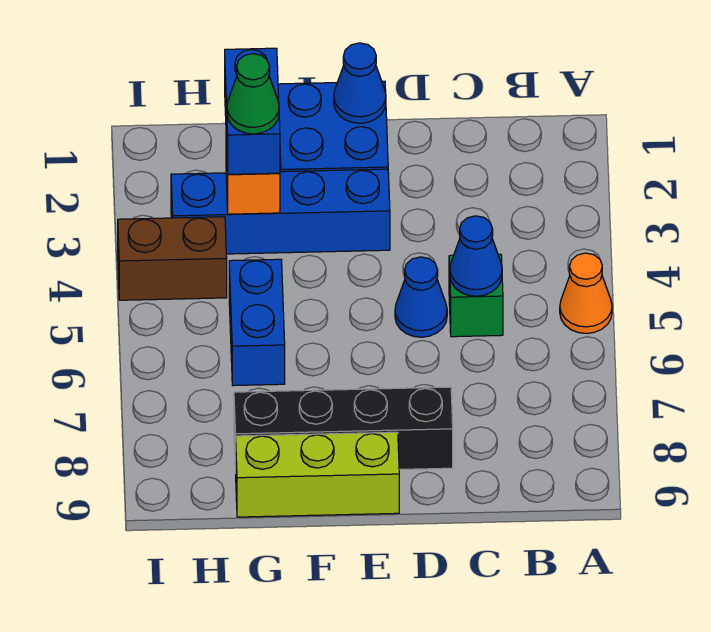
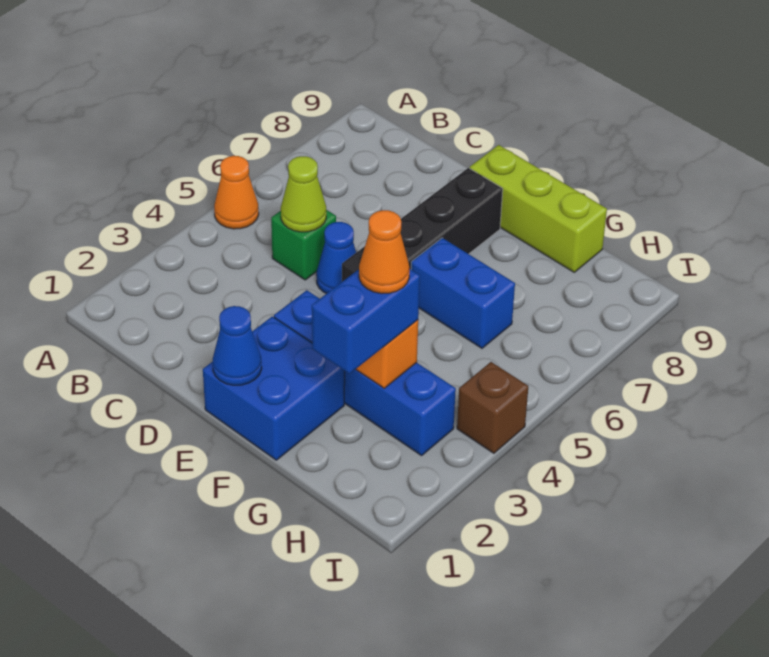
blue cone C5 level 2 -> lime cone C5 level 2
black brick D8:G8 level 1 -> black brick E5:E8 level 1
green cone G3 level 4 -> orange cone G3 level 4
blue brick G5:G6 level 1 -> blue brick F6:G6 level 1
brown brick H4:I4 level 1 -> brown brick I4 level 1

